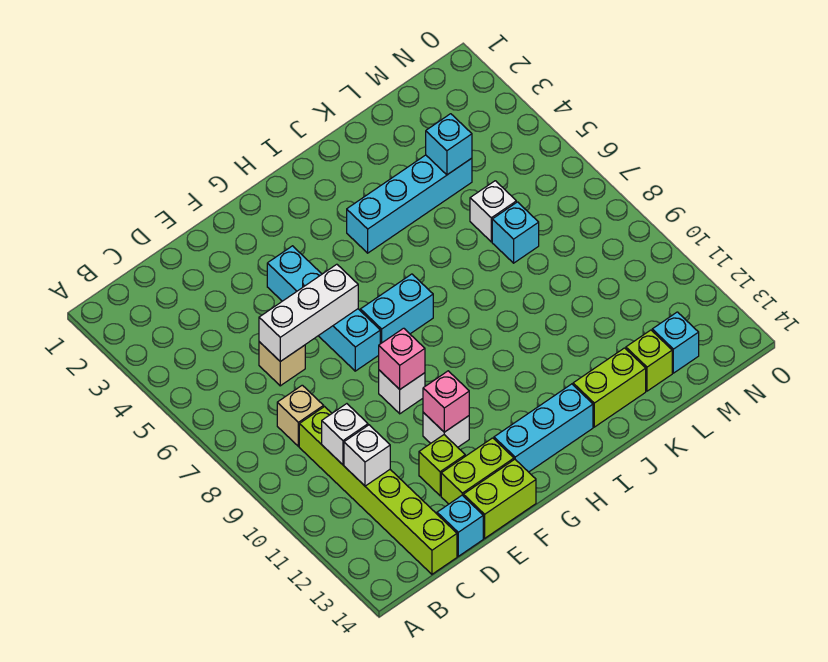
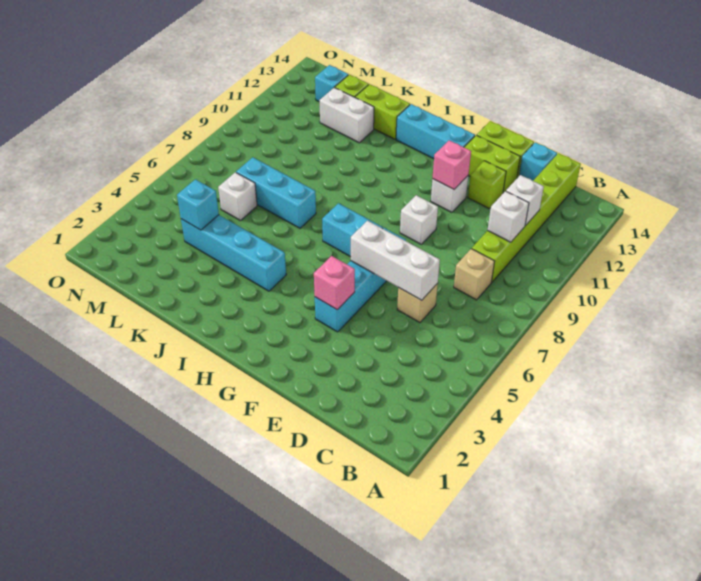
pink brick F9 level 2 -> pink brick F4 level 2
none -> white brick K12:L12 level 1
cyan brick L7 level 1 -> cyan brick J7:L7 level 1

